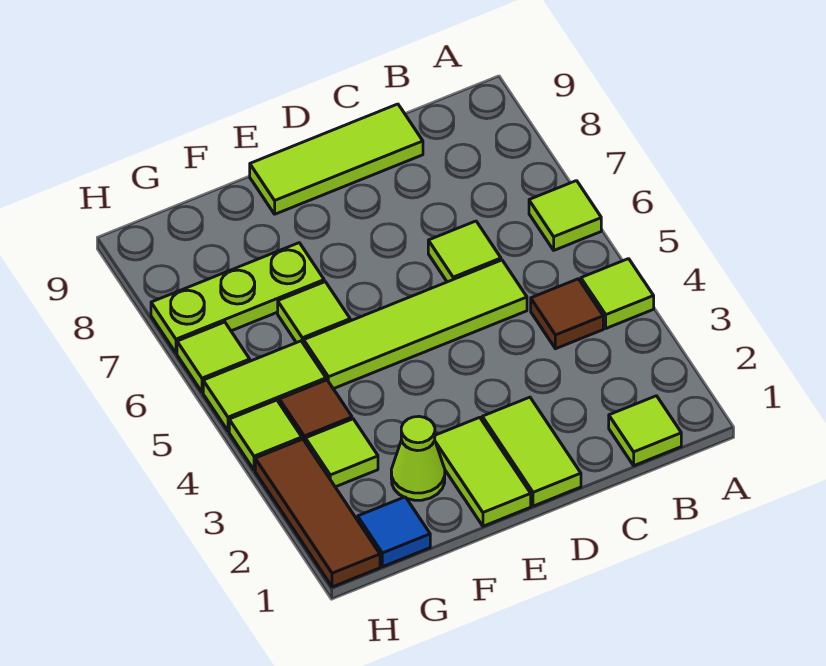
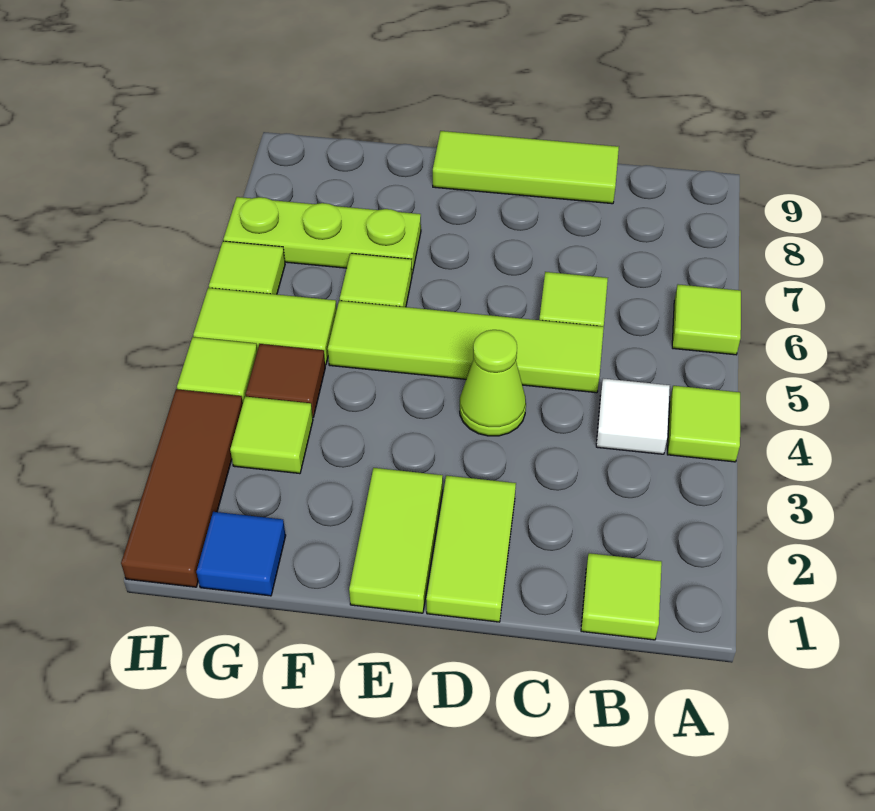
brown tile B4 level 1 -> white tile B4 level 1
lime cone F2 level 1 -> lime cone D4 level 1

